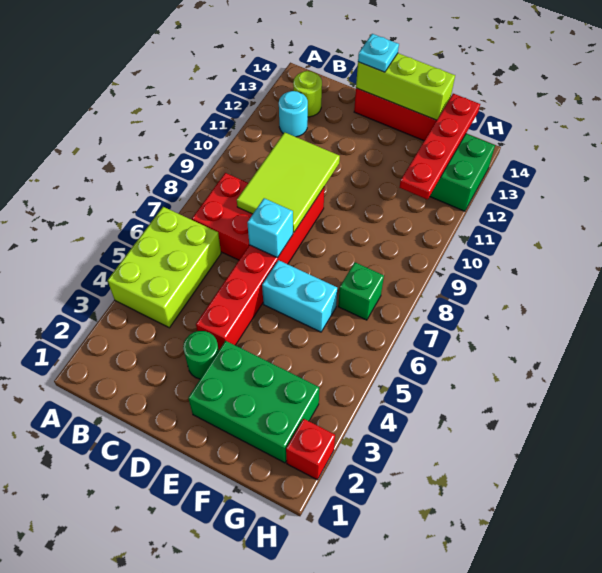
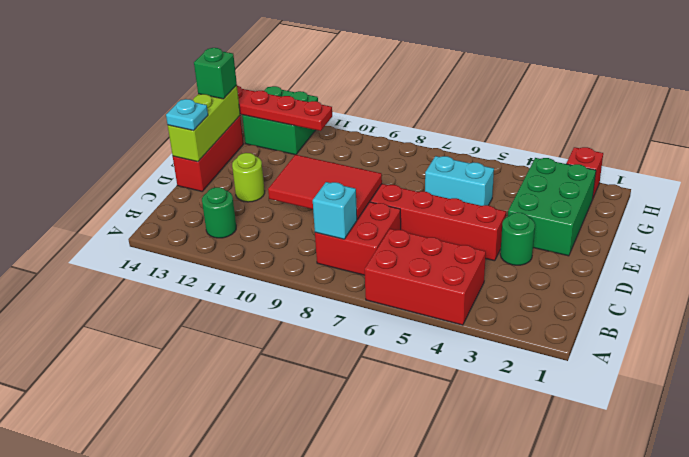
lime brick A4:B6 level 1 -> red brick A4:B6 level 1
cyan round brick B12 level 1 -> green round brick B12 level 1
lime round brick B13 level 1 -> lime round brick D12 level 1
lime tile C8:D10 level 2 -> red tile C8:D10 level 2
cyan brick D7 level 2 -> cyan brick B8 level 2
cyan brick E6:F6 level 1 -> cyan brick F5:F6 level 1
green brick G7 level 1 -> green brick F14 level 3

